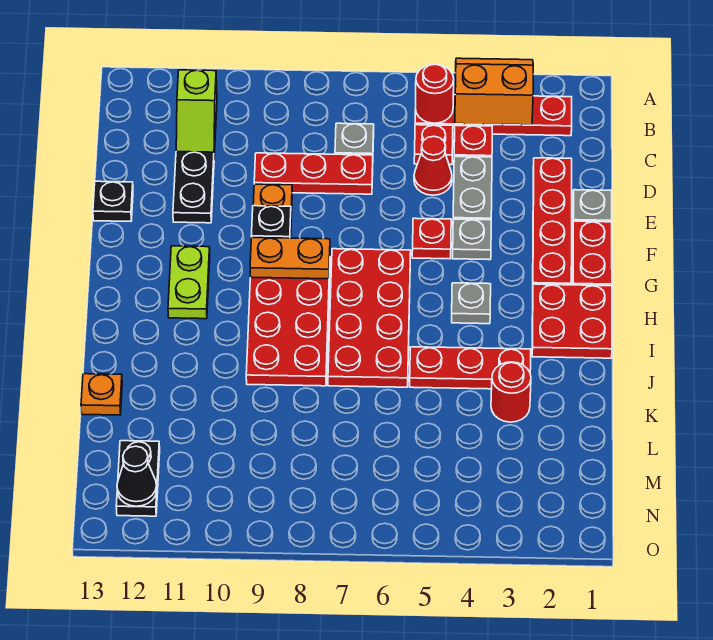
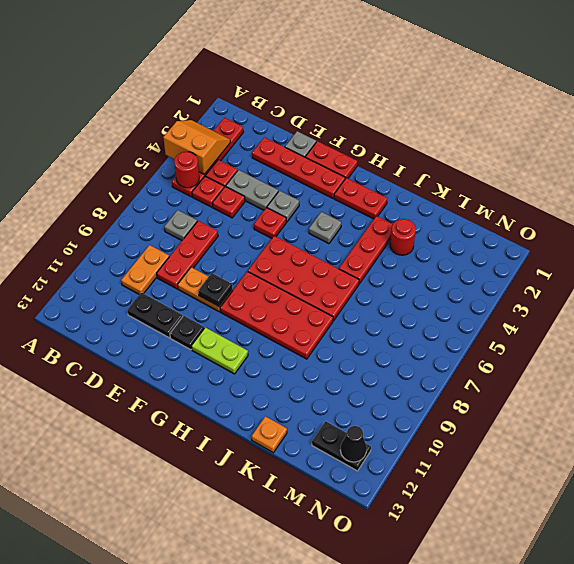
orange slope A3:B4 level 2 top B -> orange slope A3:B4 level 2 top 4
lime slope B11:C11 level 1 top B -> none
red cone D5 level 1 -> red plate D5 level 1
black plate E13 level 1 -> black plate F11 level 1
orange plate G8:G9 level 2 -> orange plate C9:C10 level 1
red plate H1:I2 level 1 -> red plate H2:I2 level 1

